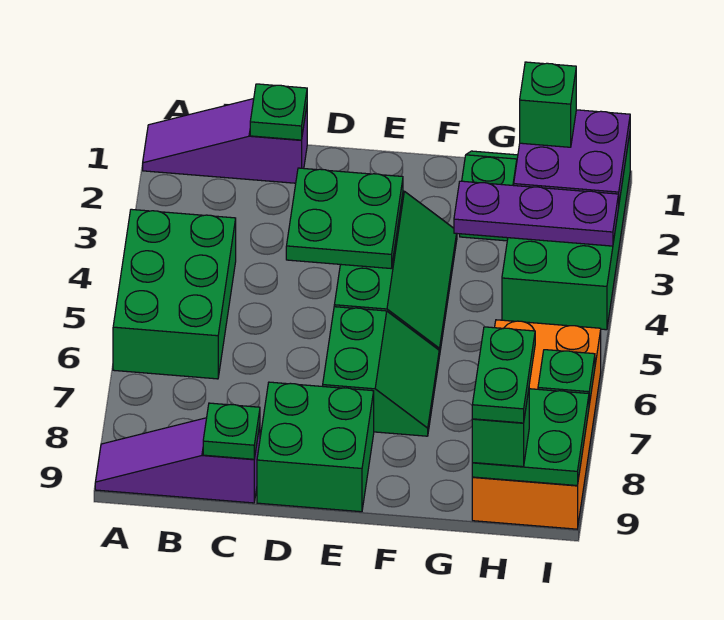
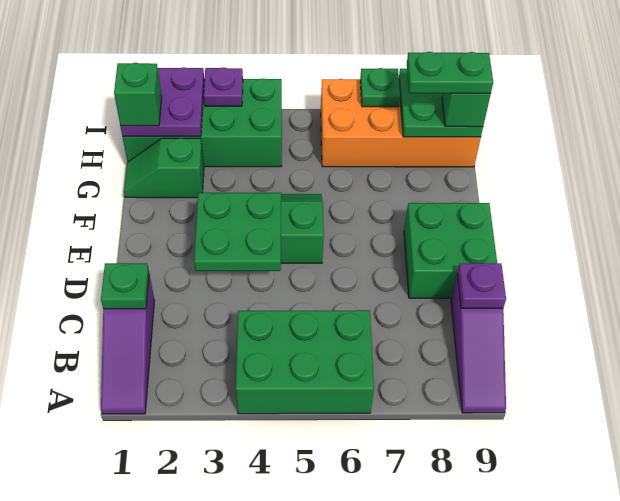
green plate C9 level 2 -> purple plate C9 level 2
green slope E6:F7 level 1 top E -> none
purple plate G3:I3 level 2 -> purple plate I3 level 2

